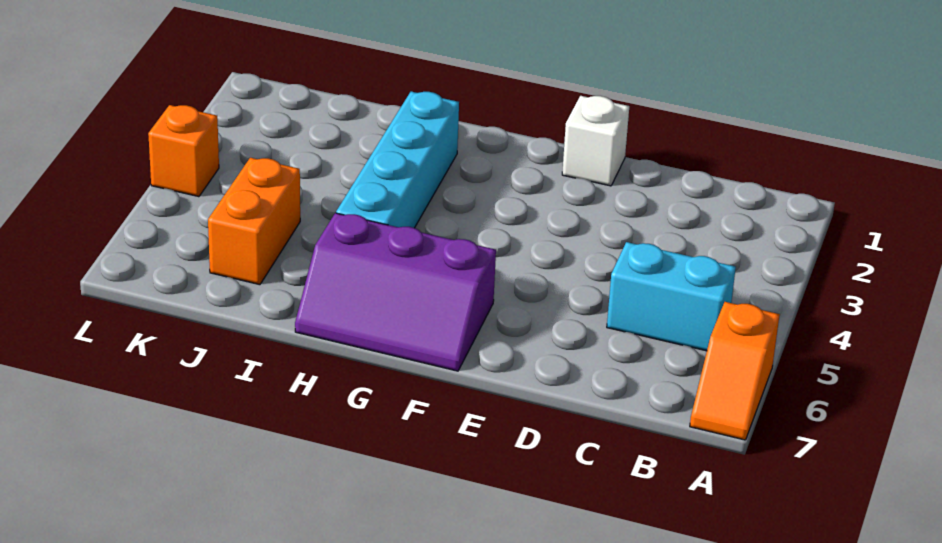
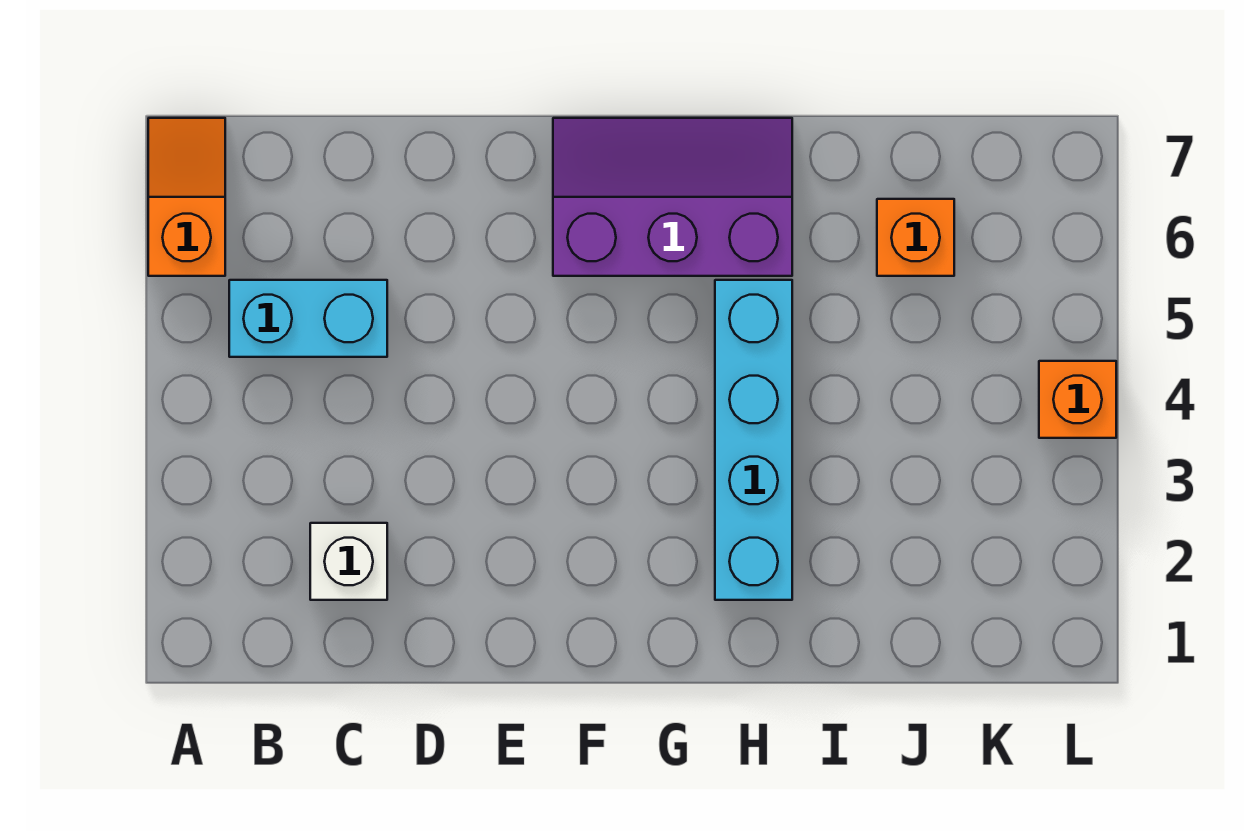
white brick E1 level 1 -> white brick C2 level 1
orange brick J5:J6 level 1 -> orange brick J6 level 1

